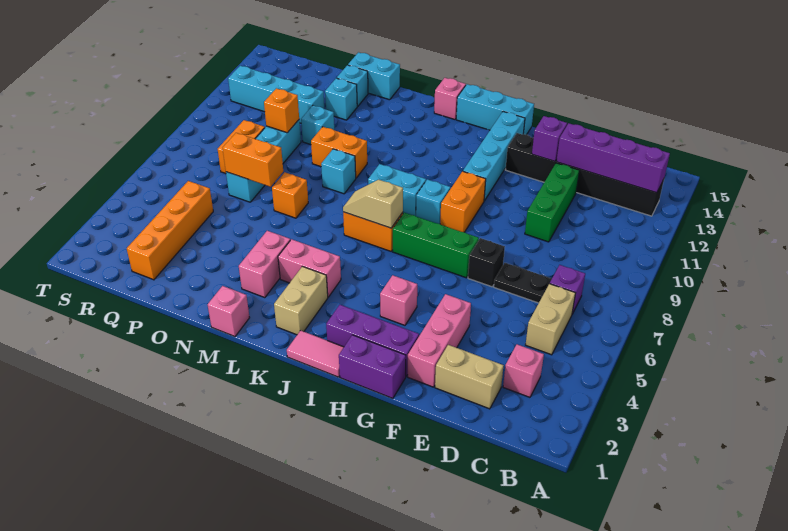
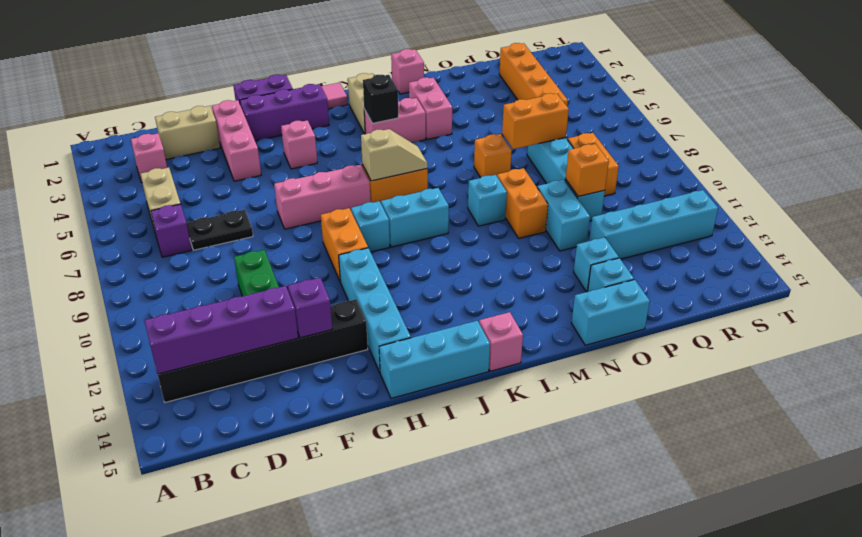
black brick F7 level 1 -> black brick K4 level 2
green brick G7:I7 level 1 -> pink brick G7:I7 level 1
orange brick M10:N10 level 1 -> orange brick N9:N10 level 1
cyan brick O11 level 1 -> cyan brick O10:O11 level 1

